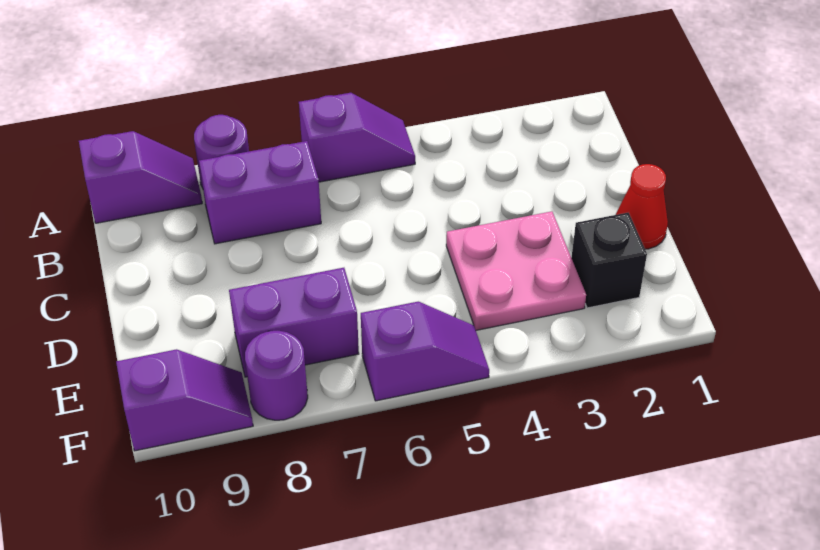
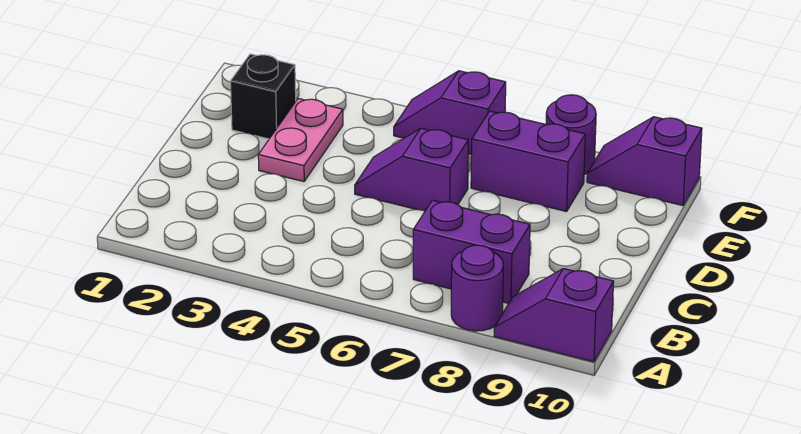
purple slope A5:A6 level 1 top 6 -> purple slope D5:D6 level 1 top 6
red cone D1 level 1 -> none
pink plate D3:E4 level 1 -> pink plate D3:E3 level 1

